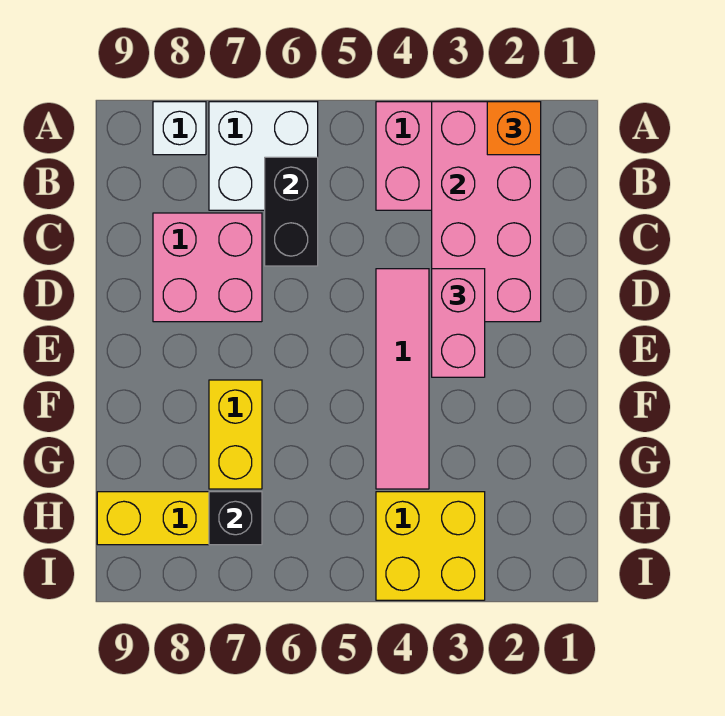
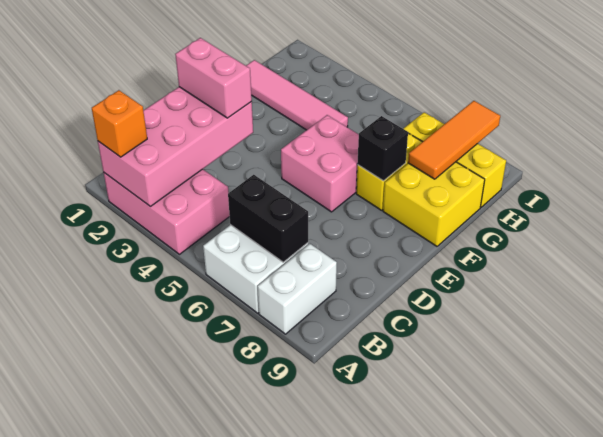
white brick A8 level 1 -> white brick A8:B8 level 1
black brick B6:C6 level 2 -> black brick B6:B7 level 2
pink brick C7:D8 level 1 -> pink brick E5:F6 level 1
pink brick D3:E3 level 3 -> pink brick D2:D3 level 3
pink tile D4:G4 level 1 -> pink tile G1:G4 level 1
none -> orange tile G8:I8 level 2
yellow brick H3:I4 level 1 -> yellow brick F8:G9 level 1
black brick H7 level 2 -> black brick F7 level 2

